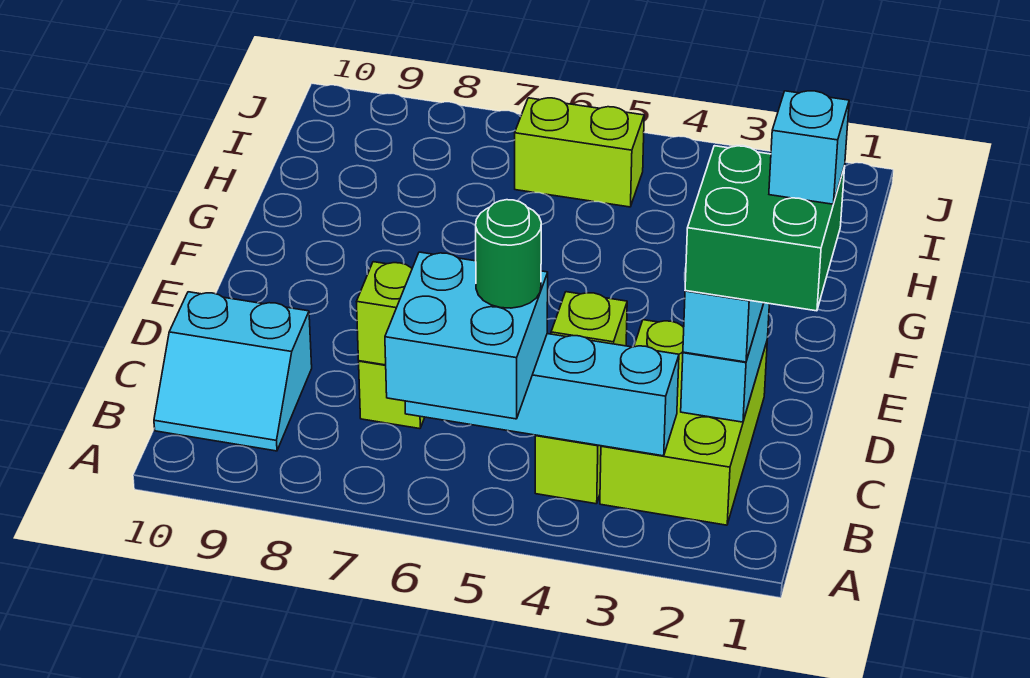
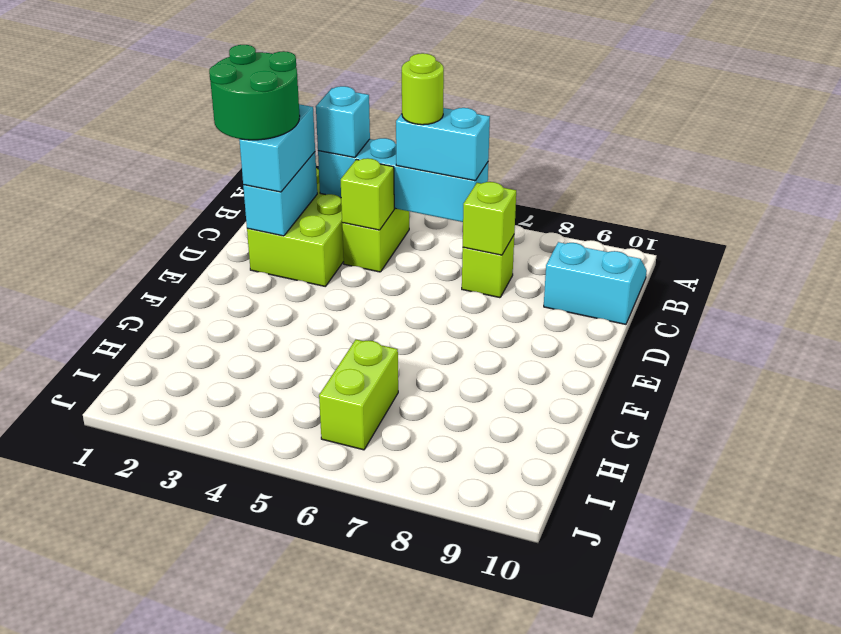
cyan brick A5:B6 level 3 -> cyan brick B5:B6 level 3
green round brick B5 level 4 -> lime round brick B5 level 4
green brick C1:D2 level 4 -> green round brick C1:D2 level 4
cyan brick D1 level 5 -> cyan brick B3 level 3
lime brick I5:I6 level 1 -> lime brick H6:I6 level 1

